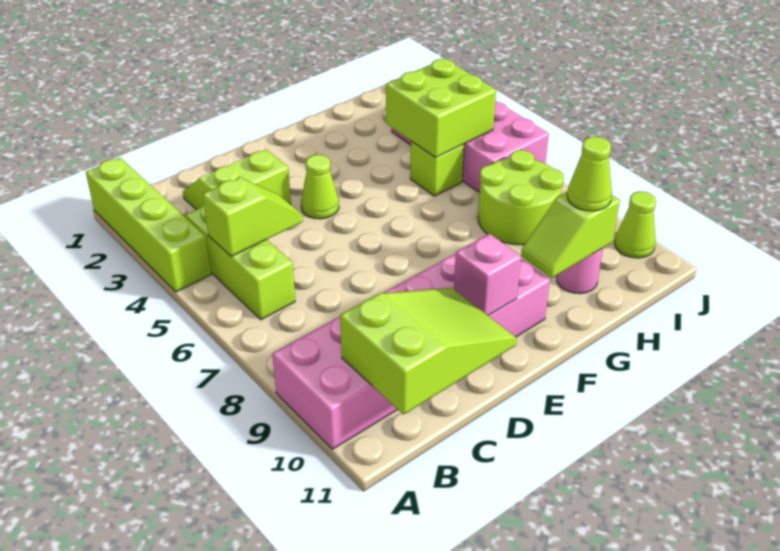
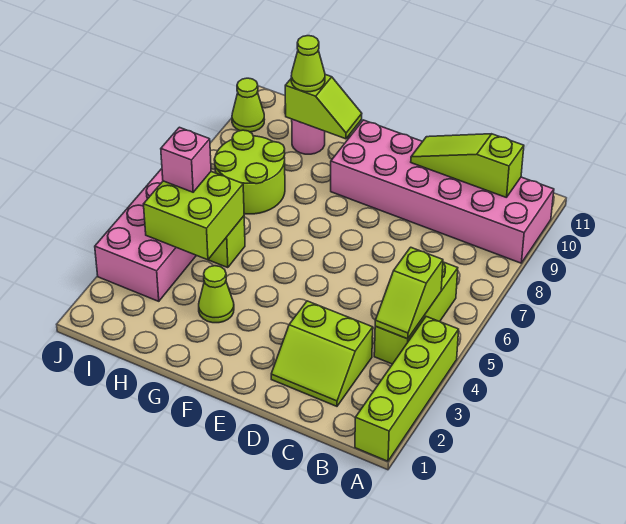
lime slope B5:C5 level 2 top B -> lime slope B4:B5 level 2 top 5
lime slope B10:D11 level 2 top B -> lime slope B10:D10 level 2 top B
lime cone E4 level 1 -> lime cone G3 level 1
pink brick E10 level 2 -> pink brick I5 level 3

